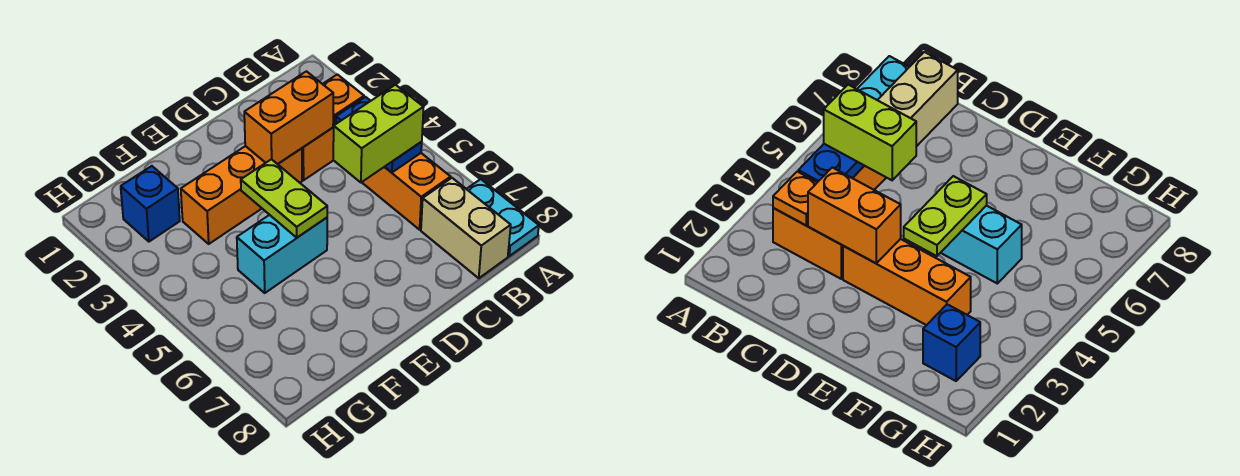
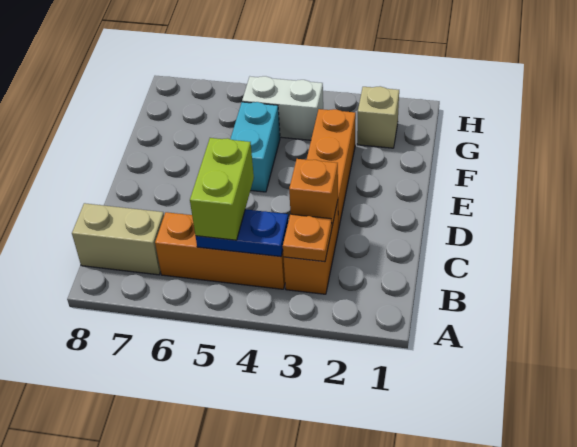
cyan plate A7:A8 level 1 -> none
orange brick C3:D3 level 2 -> orange brick C3 level 2
lime plate E4:E5 level 2 -> none
blue brick G2 level 1 -> tan brick G2 level 1
none -> white brick G4:G5 level 1

